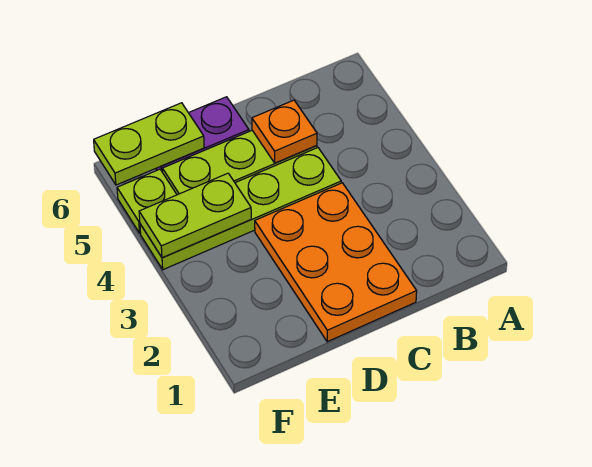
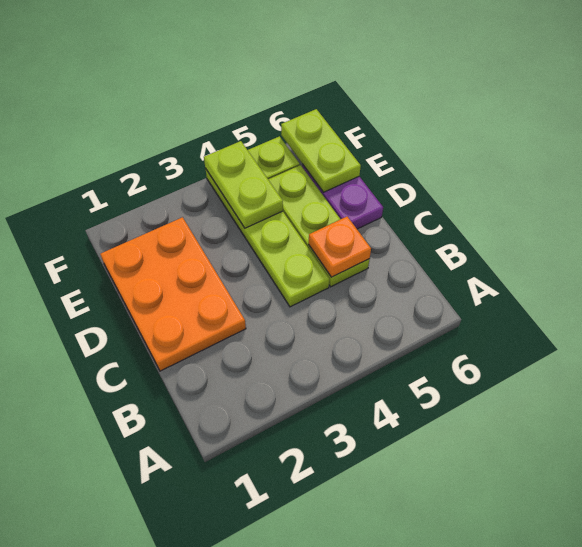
orange plate C1:D3 level 1 -> orange plate C1:E2 level 1

